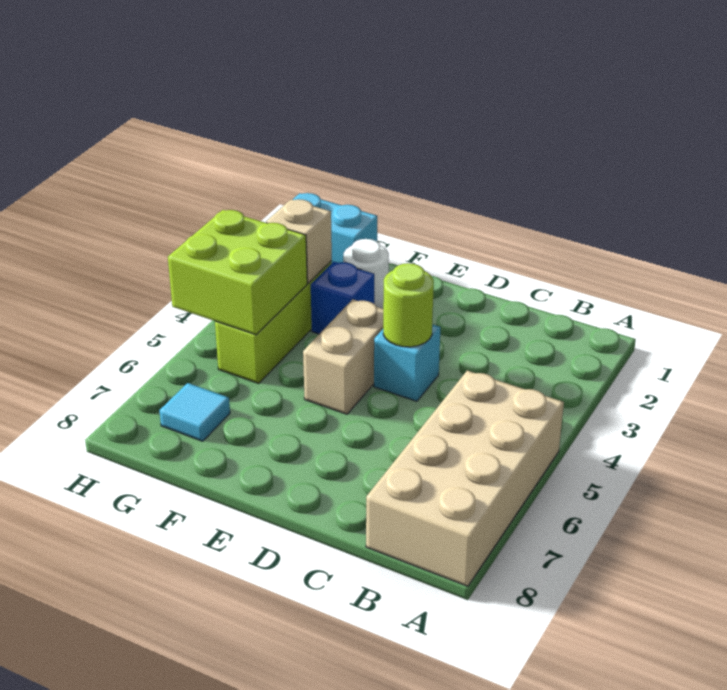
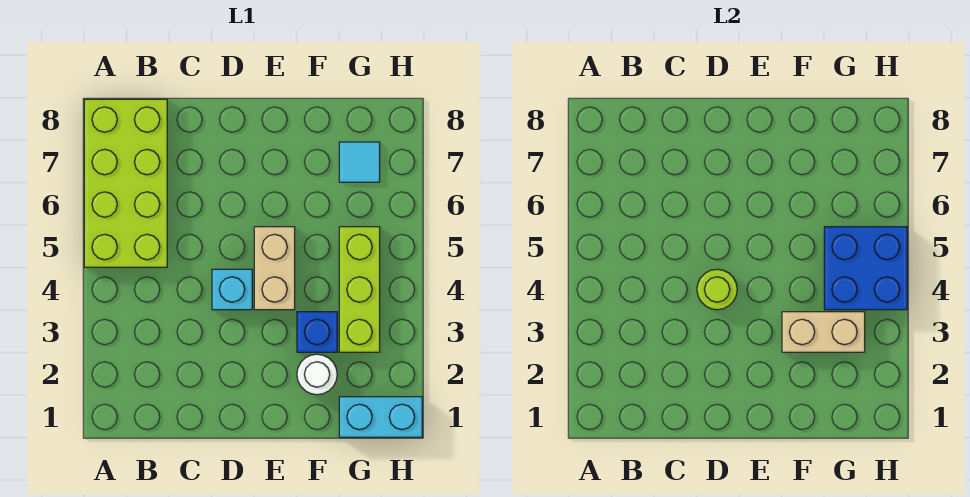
tan brick A5:B8 level 1 -> lime brick A5:B8 level 1
tan brick G3 level 2 -> tan brick F3:G3 level 2
lime brick G4:H5 level 2 -> blue brick G4:H5 level 2

